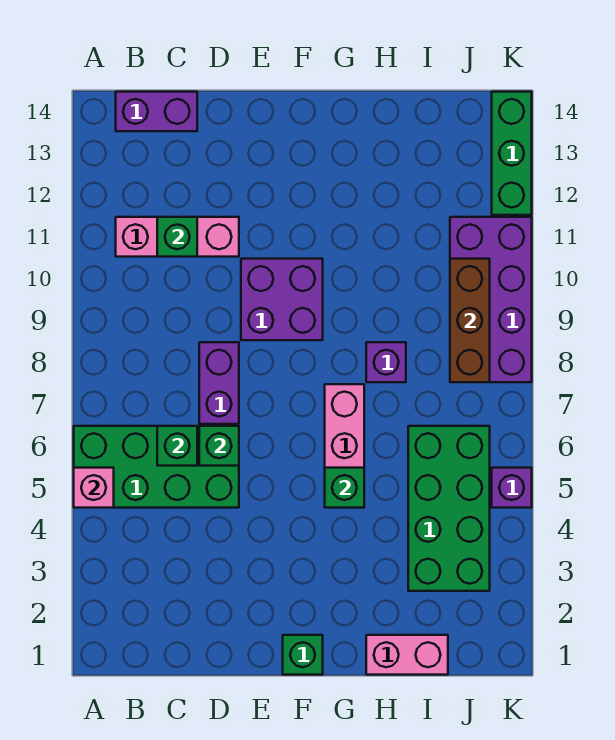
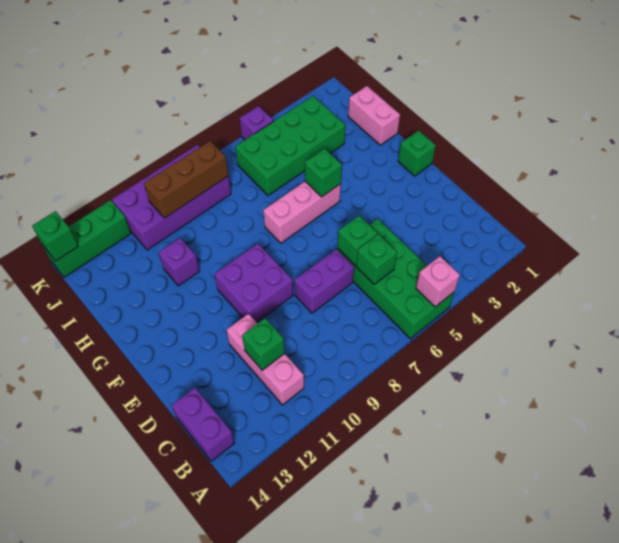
purple brick H8 level 1 -> purple brick H11 level 1
none -> green brick K14 level 2

